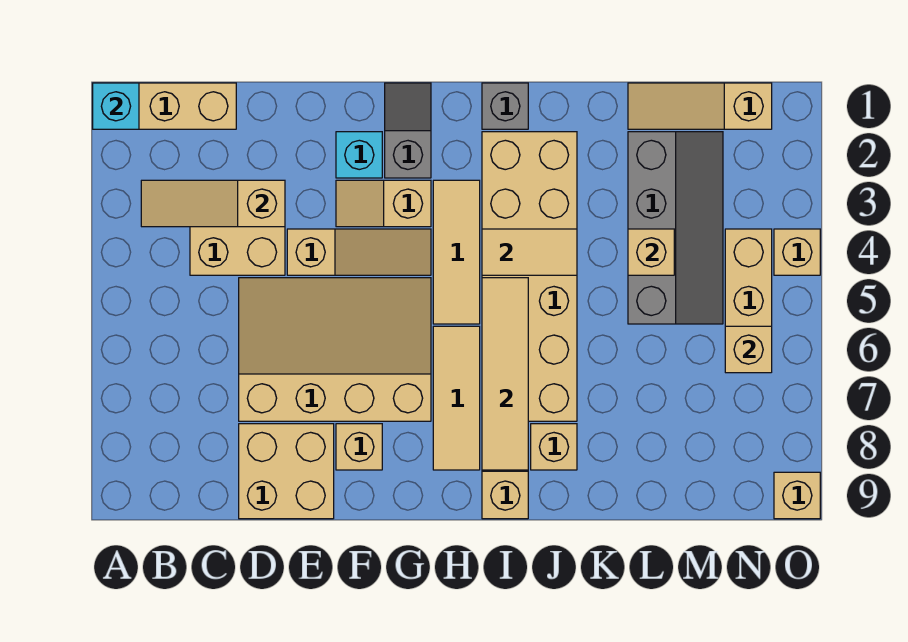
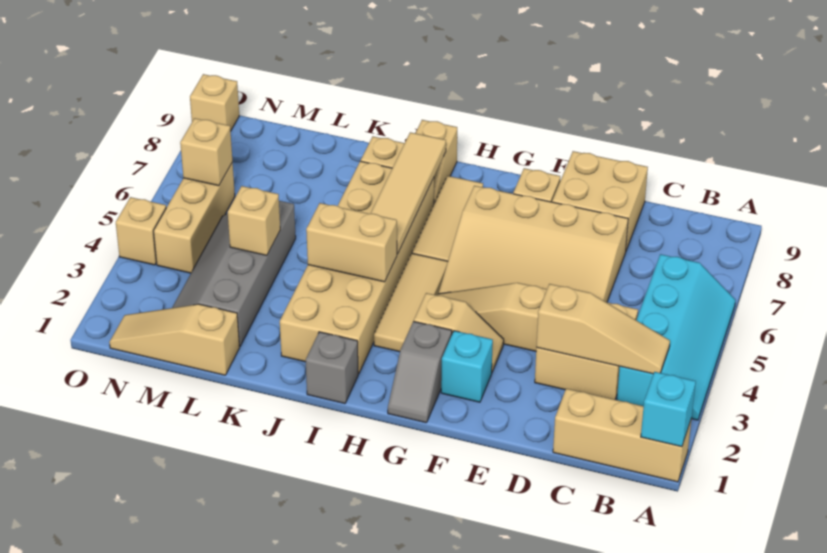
none -> cyan slope A3:B6 level 1 top B
tan tile I4:J4 level 2 -> tan brick I4:J4 level 2
tan slope L1:N1 level 1 top N -> tan slope L1:N1 level 1 top L

